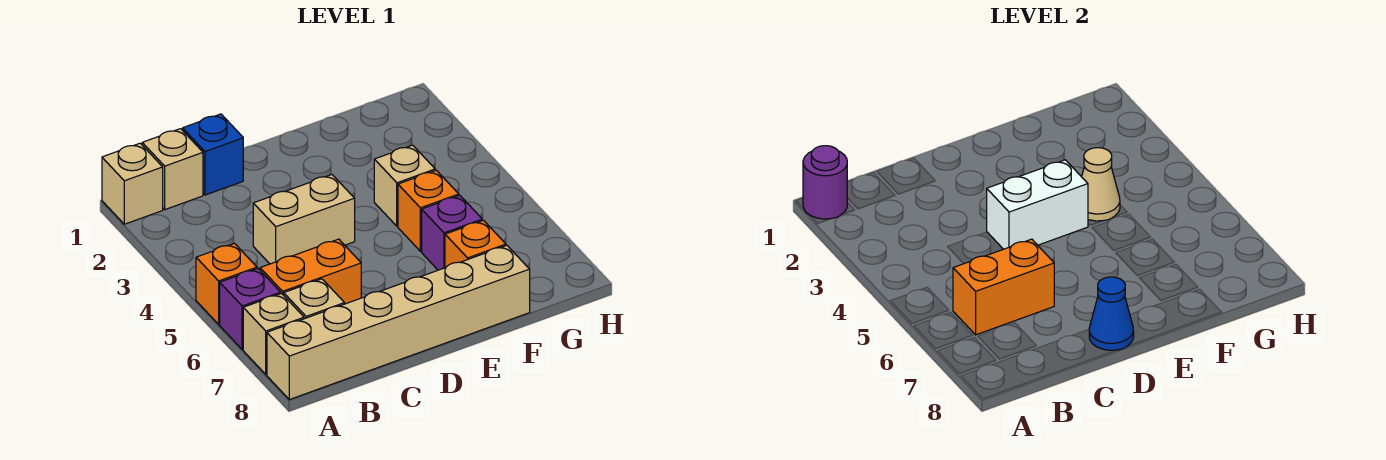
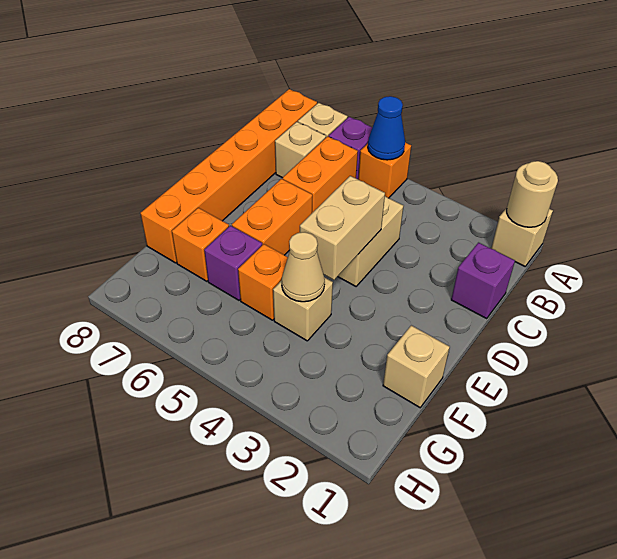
purple round brick A1 level 2 -> tan round brick A1 level 2
tan brick A8:F8 level 1 -> orange brick A8:F8 level 1
tan brick B1 level 1 -> tan brick F1 level 1
orange brick B6:C6 level 2 -> orange brick D6:E6 level 1
blue brick C1 level 1 -> purple brick C1 level 1
white brick D4:E4 level 2 -> tan brick D4:E4 level 2
blue cone D8 level 2 -> blue cone A5 level 2

